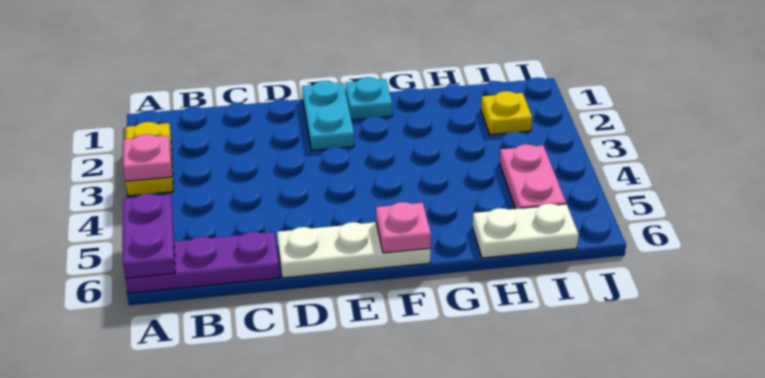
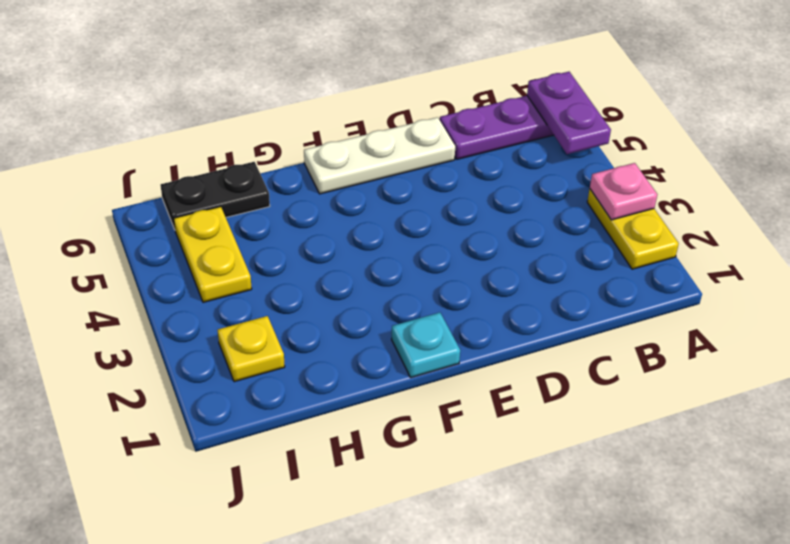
cyan plate E1:E2 level 1 -> none
pink plate F6 level 2 -> none
white plate H6:I6 level 1 -> black plate H6:I6 level 1
pink plate I4:I5 level 1 -> yellow plate I4:I5 level 1

